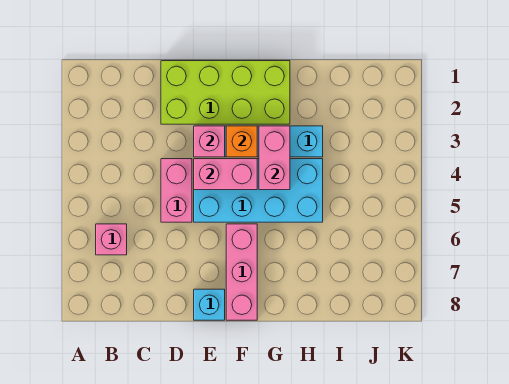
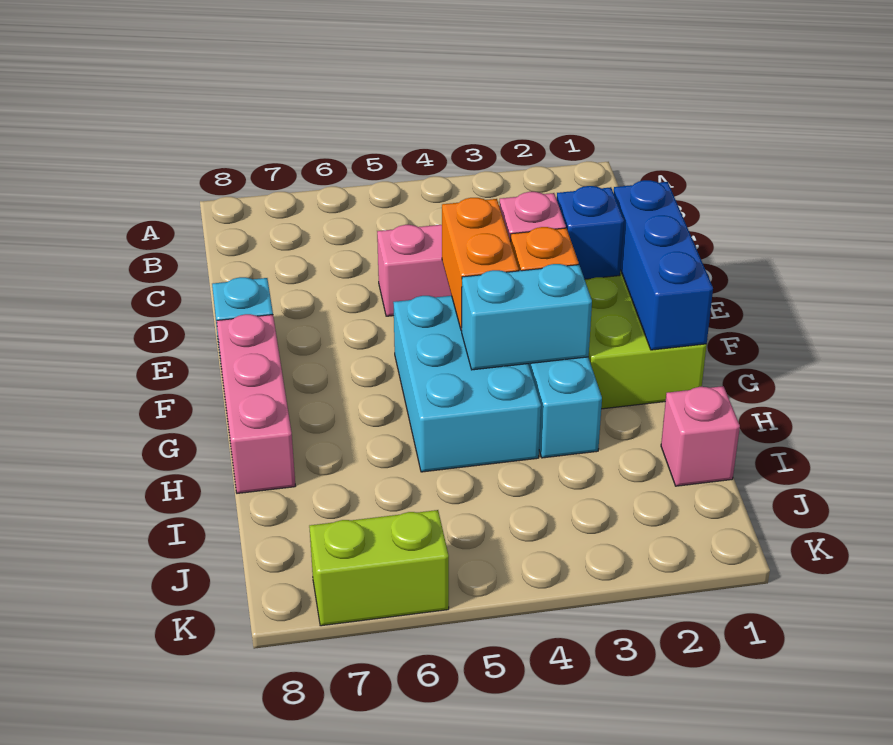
pink brick B6 level 1 -> pink brick I1 level 1
none -> blue brick E1:G1 level 2
none -> blue brick E2 level 2
cyan brick E4:H5 level 1 -> cyan brick F4:H5 level 1
pink brick E4:F4 level 2 -> orange brick E4:F4 level 2
pink brick F6:F8 level 1 -> pink brick F8:H8 level 1
pink brick G3:G4 level 2 -> cyan brick G3:G4 level 2
none -> lime brick K6:K7 level 1

